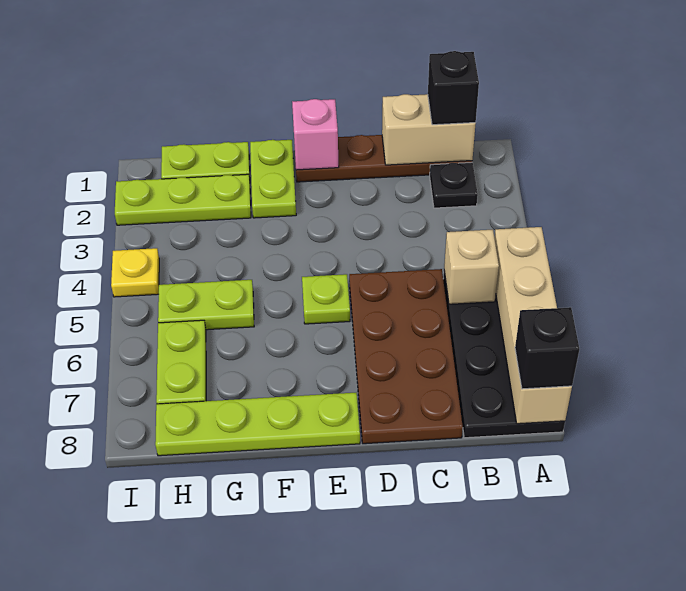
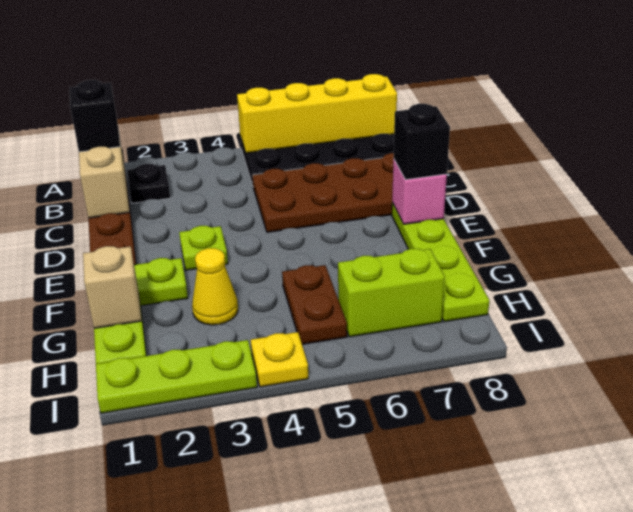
tan brick A5:A8 level 2 -> yellow brick A5:A8 level 2
black brick A8 level 3 -> black brick E8 level 3
tan brick B5 level 2 -> tan brick G1 level 2
pink brick E1 level 2 -> pink brick E8 level 2
lime plate E5 level 1 -> lime plate E3 level 1
lime plate G2:I2 level 1 -> lime plate I1:I3 level 1
none -> yellow cone G3 level 1
lime plate G5:H5 level 1 -> brown plate G5:H5 level 1
lime plate H6:H7 level 1 -> lime brick H6:H7 level 1

